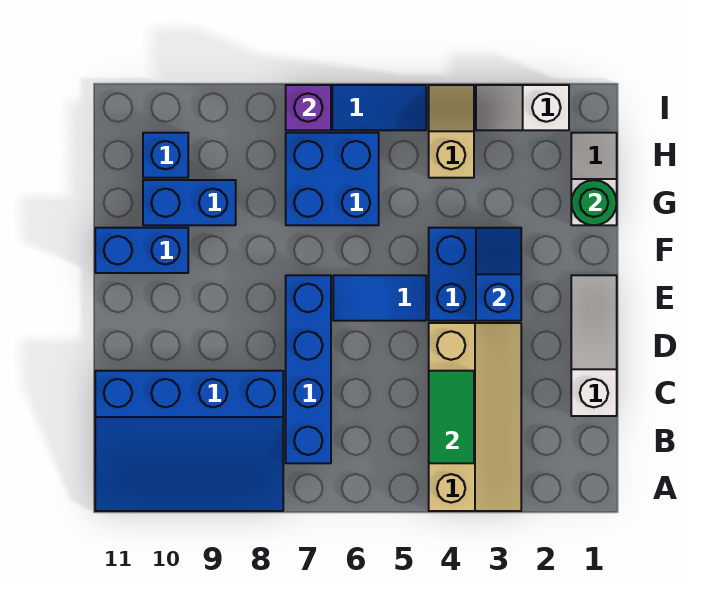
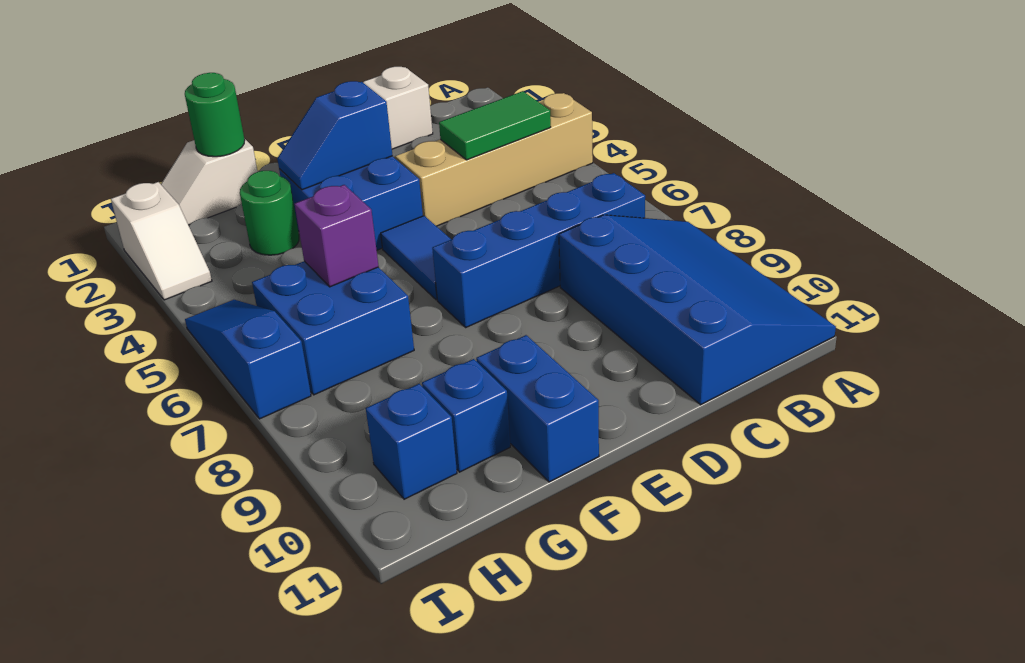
none -> green round brick G3 level 1
blue brick G9:G10 level 1 -> blue brick G10 level 1
tan slope H4:I4 level 1 top H -> none
purple brick I7 level 2 -> purple brick G6 level 2

